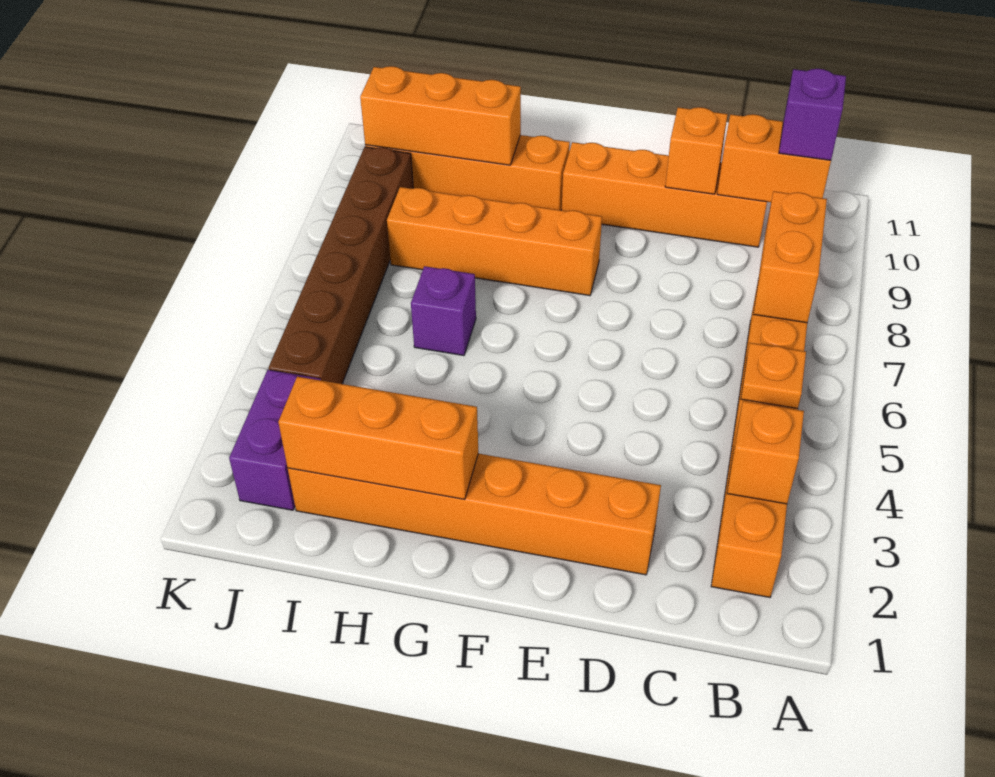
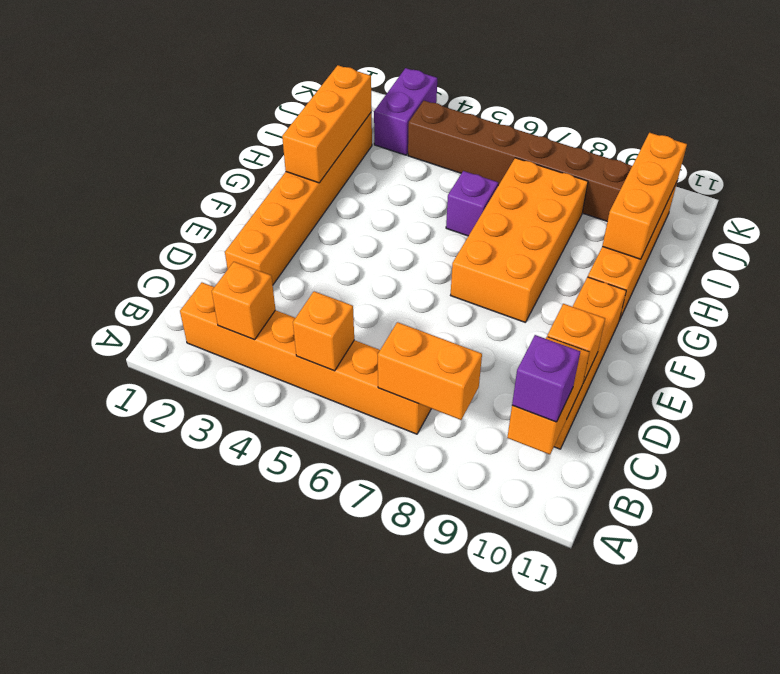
orange plate B5 level 2 -> orange brick B5 level 2
orange brick F8:I8 level 1 -> orange brick F7:I8 level 1
purple brick J2:J3 level 1 -> purple brick J3:K3 level 1

